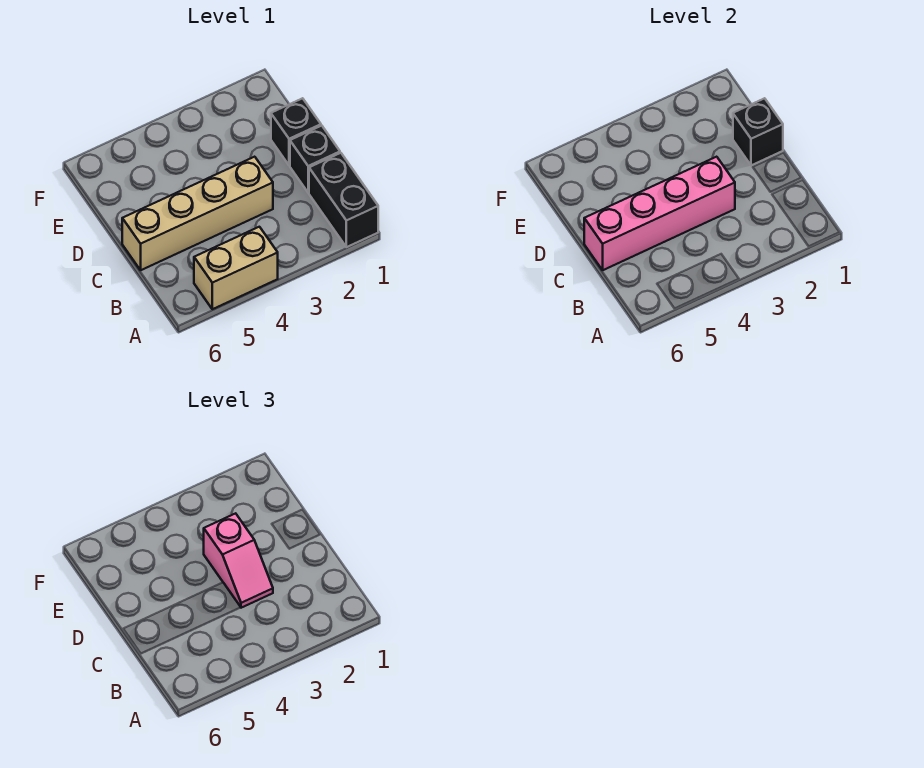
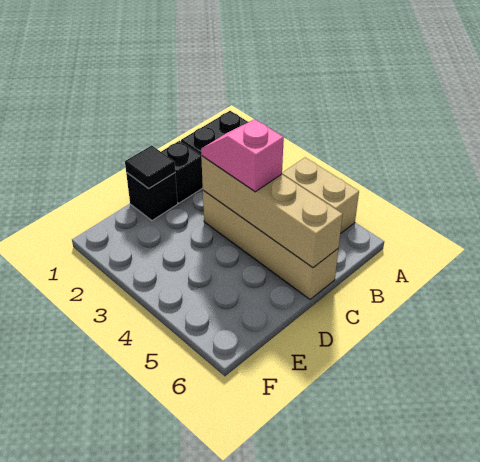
pink brick C3:C6 level 2 -> tan brick C3:C6 level 2
pink slope C3:D3 level 3 top D -> pink slope C3:C4 level 3 top 4
black brick D1 level 2 -> black tile D1 level 2

